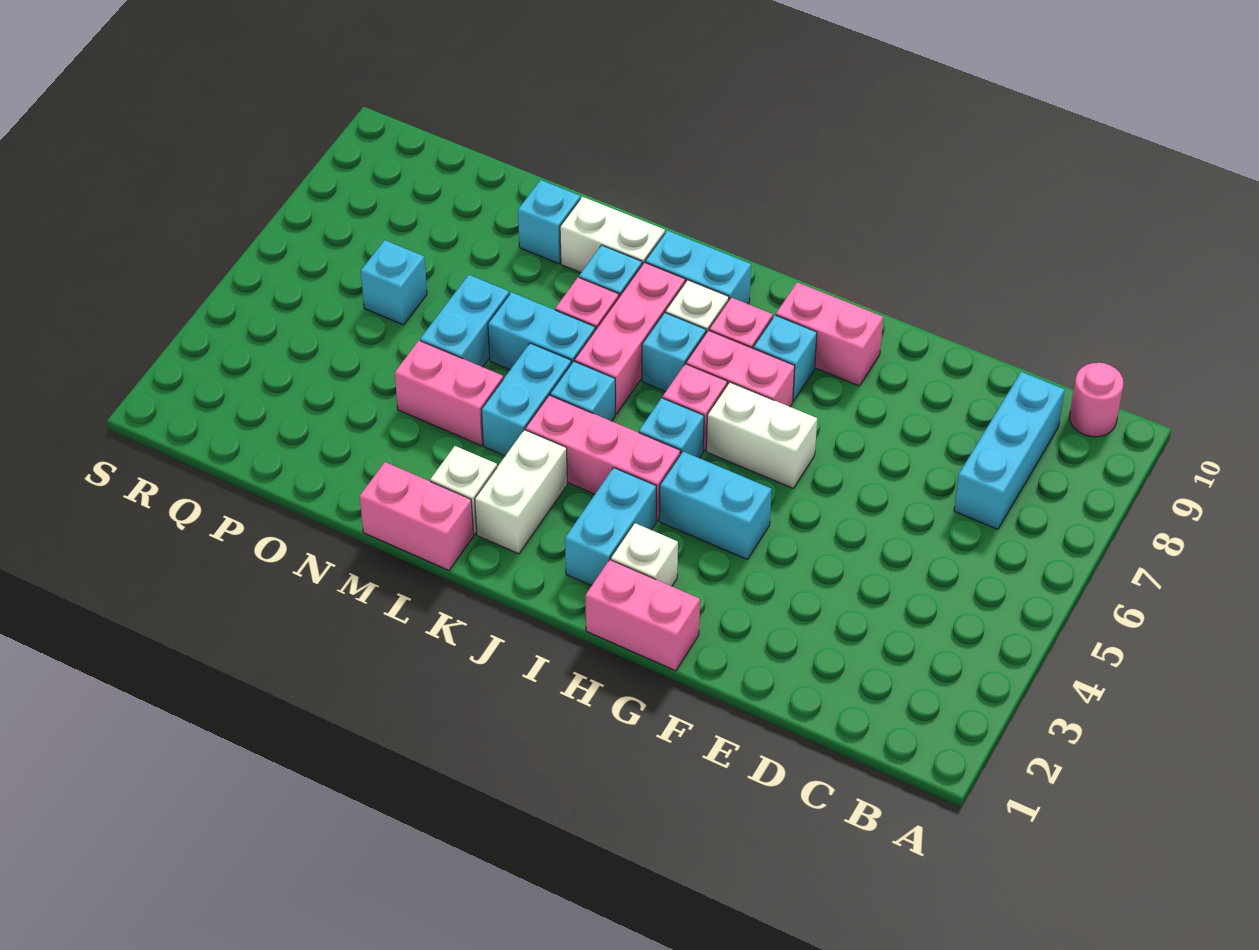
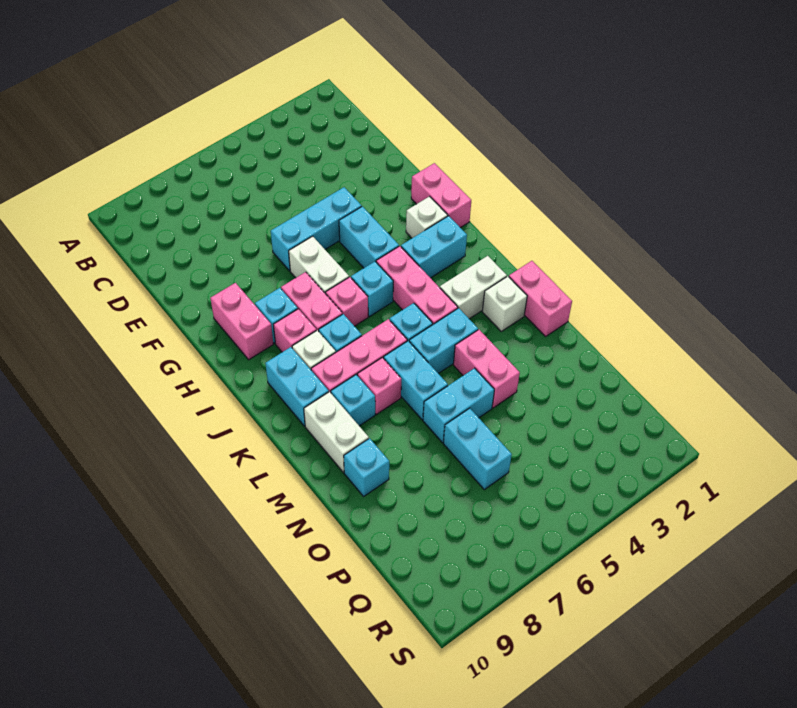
pink round brick B10 level 1 -> none
cyan brick C7:C9 level 1 -> cyan brick F4:F6 level 1
cyan brick P6 level 1 -> cyan brick O6:P6 level 1

